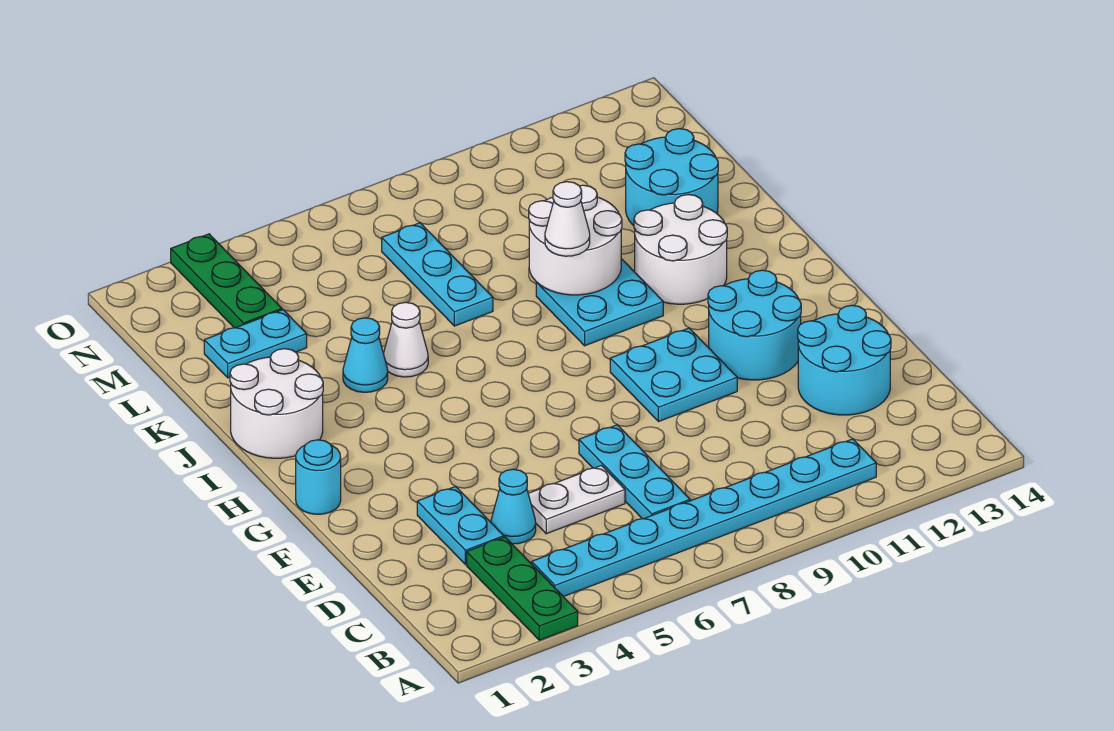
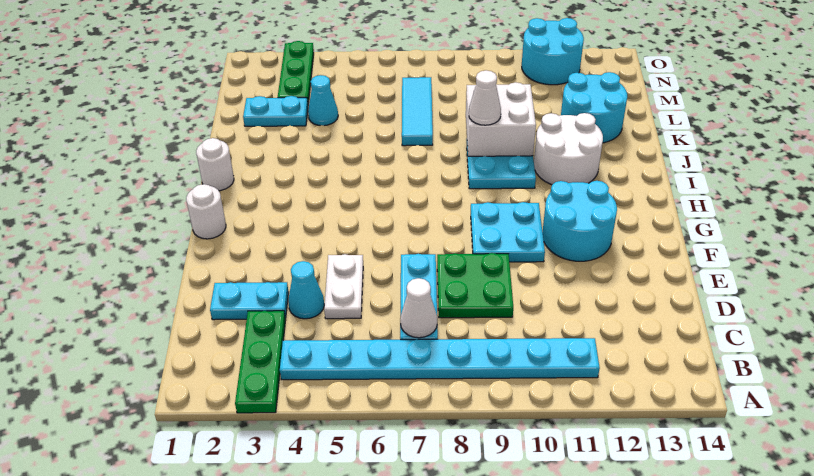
cyan plate D3:E3 level 1 -> cyan plate D2:D3 level 1
white plate D5:D6 level 1 -> white plate D5:E5 level 1
none -> green plate D8:E9 level 1
cyan round brick D12:E13 level 1 -> cyan round brick N11:O12 level 1
cyan round brick G1 level 1 -> white round brick G1 level 1
white round brick I1:J2 level 1 -> white round brick I1 level 1
cyan cone J4 level 1 -> cyan cone L4 level 1
white cone J5 level 1 -> white cone C7 level 2
white round brick J9:K10 level 2 -> white brick J9:K10 level 2
cyan plate K7:M7 level 1 -> cyan tile K7:M7 level 1

